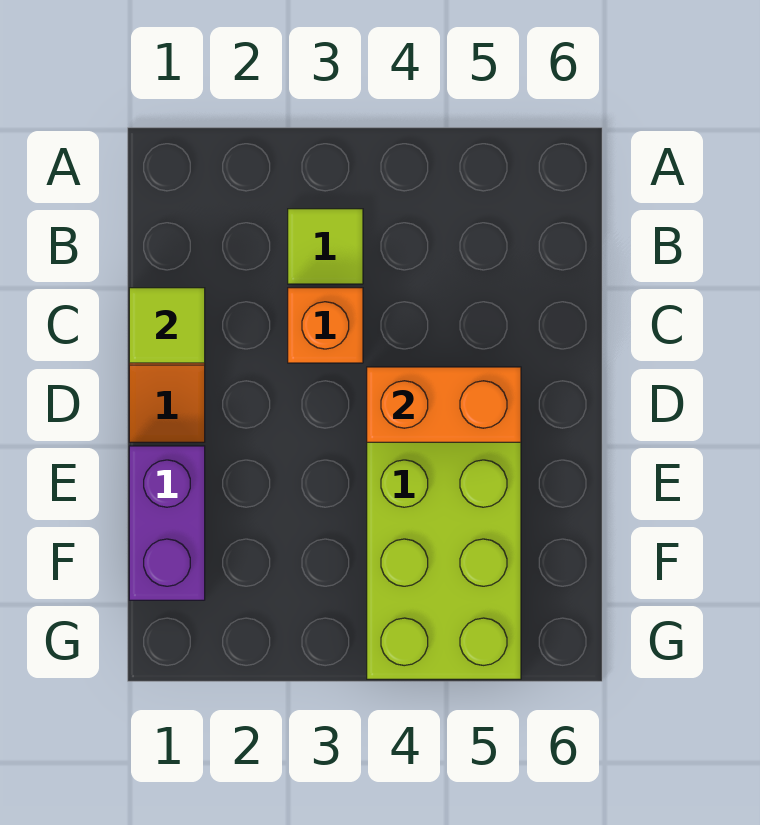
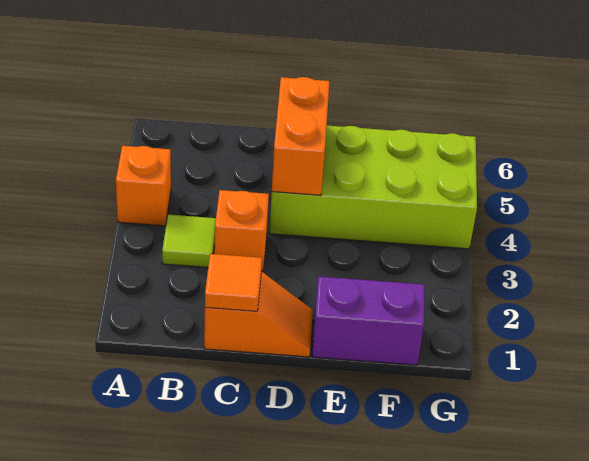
none -> orange brick A4 level 1
lime tile C1 level 2 -> orange tile C1 level 2

